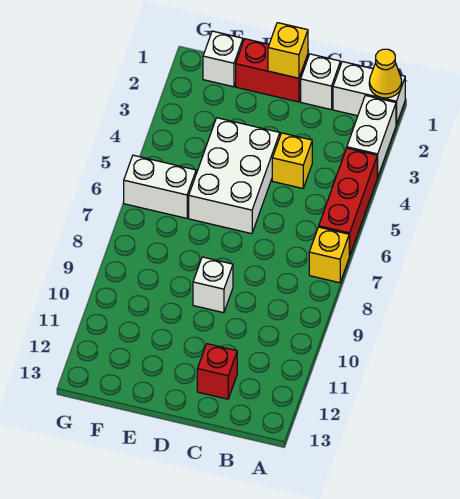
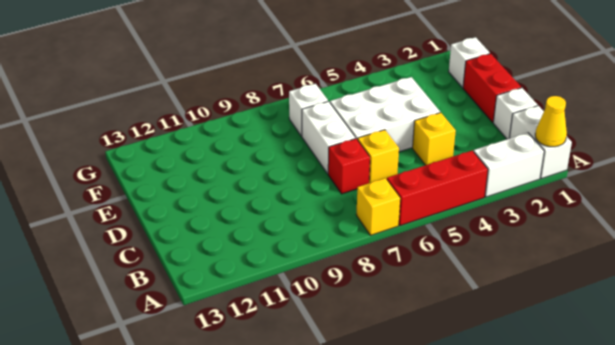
red brick C12 level 1 -> red brick C7 level 1
yellow brick D1 level 2 -> yellow brick C6 level 1
white brick D9 level 1 -> white brick F7 level 1
white brick F6:G6 level 1 -> white brick D7:E7 level 1

